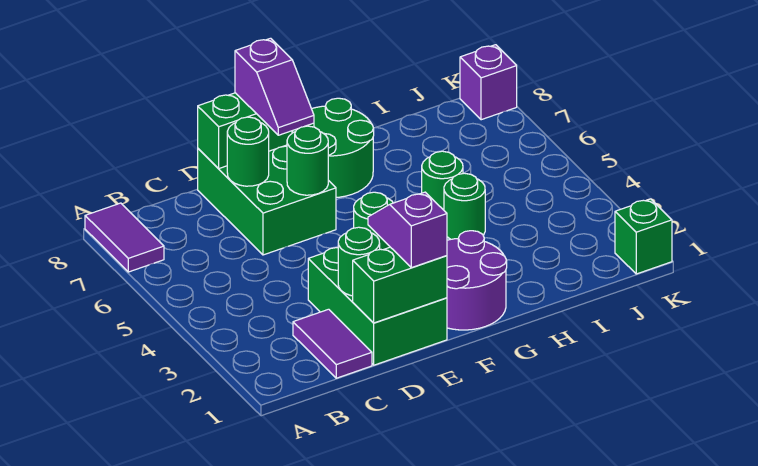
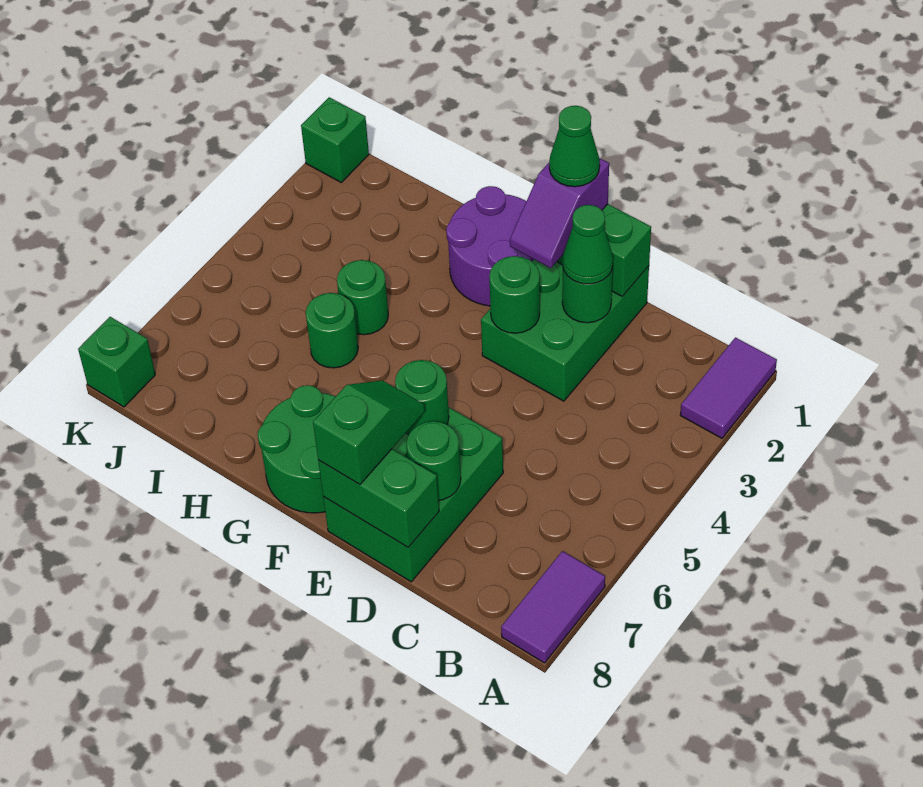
purple tile C1:C2 level 1 -> purple tile A1:A2 level 1
none -> green cone D2 level 3
none -> green cone E1 level 4
purple slope E7:E8 level 3 top 8 -> green slope E7:E8 level 3 top 8
purple brick K8 level 1 -> green brick K8 level 1

